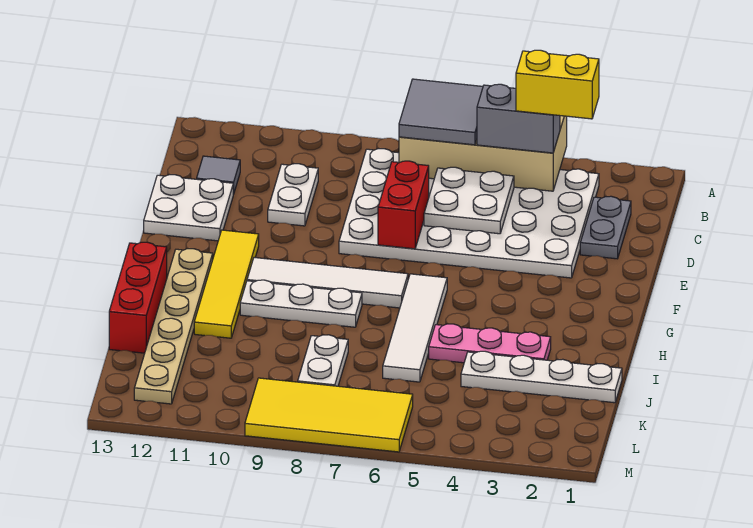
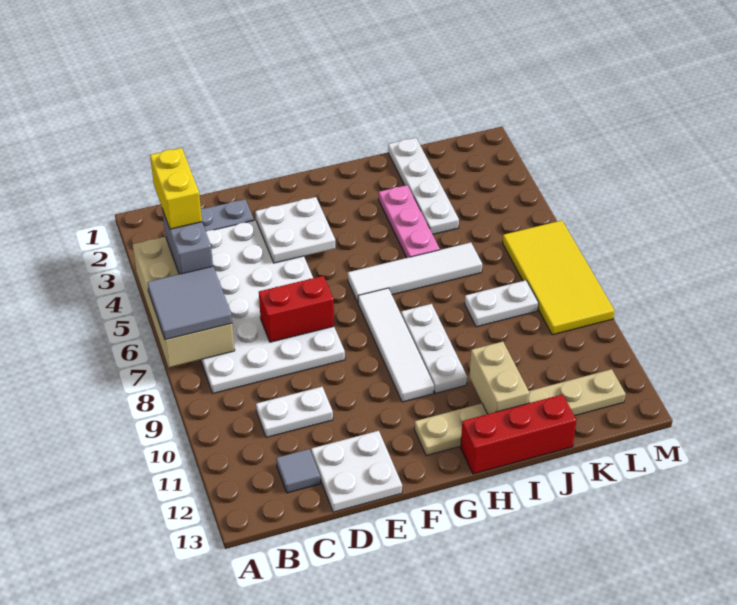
white plate C5:D6 level 2 -> white plate E3:F4 level 2
yellow tile F11:I11 level 1 -> none
none -> tan brick I11:I12 level 2

